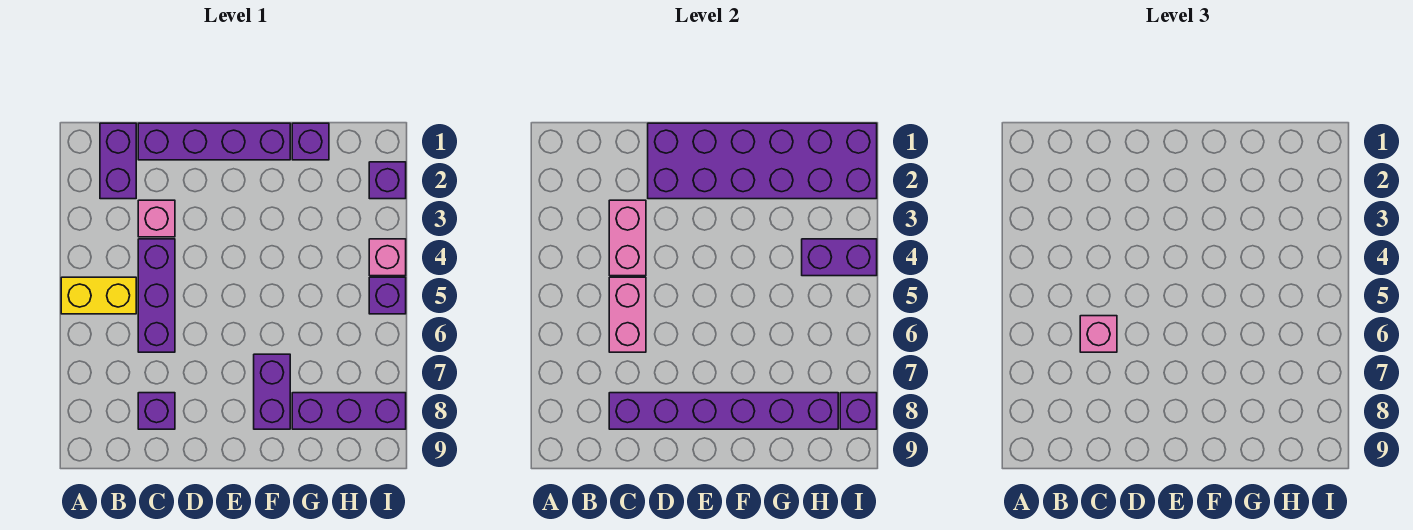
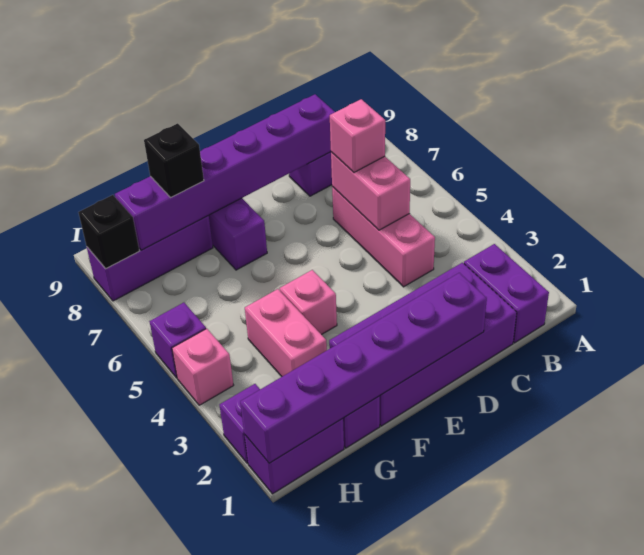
yellow brick A5:B5 level 1 -> none
purple brick C1:F1 level 1 -> purple brick C1:F2 level 1
pink brick C3 level 1 -> pink brick F4 level 1
pink brick C3:C4 level 2 -> pink brick G3:G4 level 1
purple brick C4:C6 level 1 -> pink brick C4:C6 level 1
purple brick D1:I2 level 2 -> purple brick D1:I1 level 2
none -> black brick G8 level 3
purple brick H4:I4 level 2 -> purple brick H1:I1 level 1
purple brick I8 level 2 -> black brick I8 level 2

